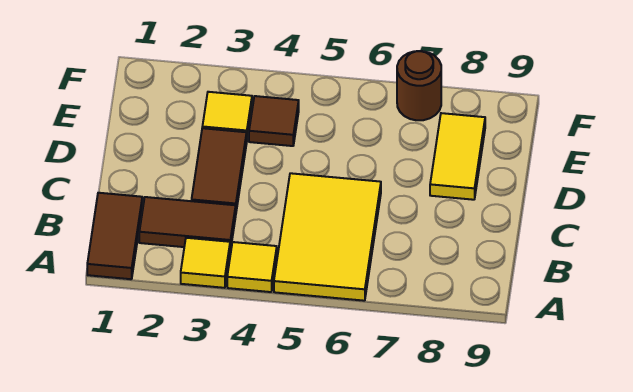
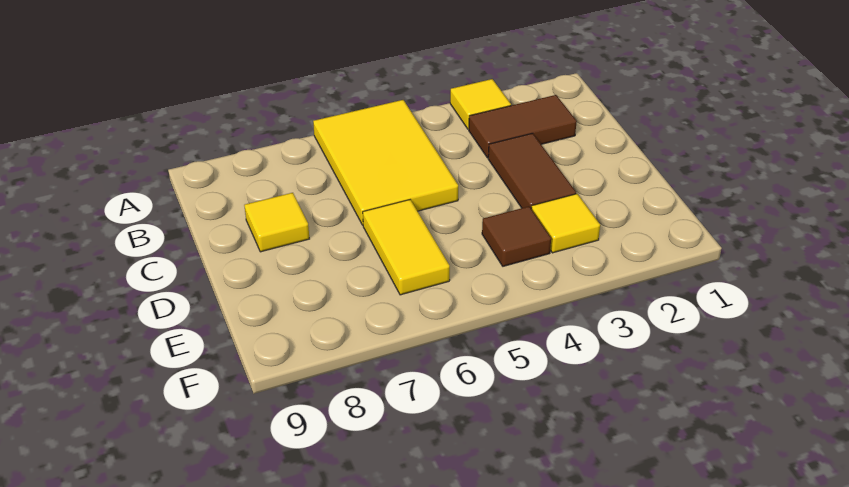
brown tile A1:B1 level 1 -> none
yellow tile A4 level 1 -> yellow tile C8 level 1
yellow tile D8:E8 level 1 -> yellow tile D6:E6 level 1
brown round brick F7 level 1 -> none

